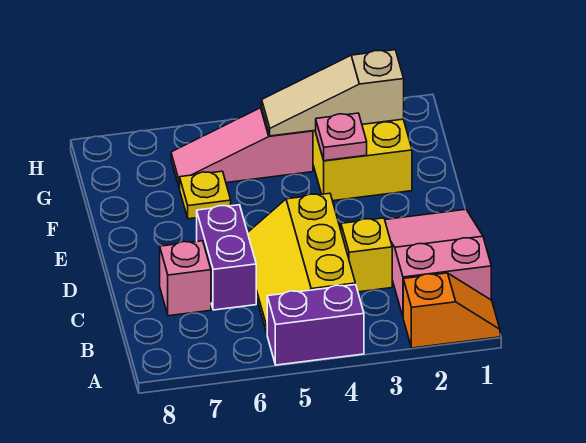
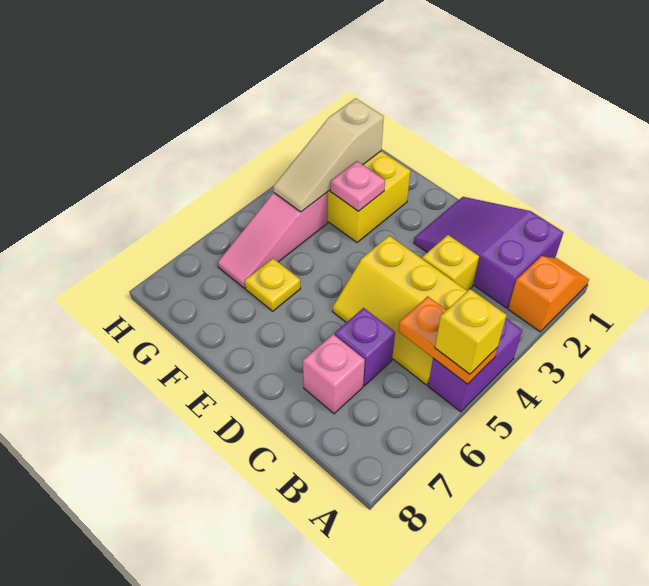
none -> orange plate A5:B5 level 2
none -> yellow brick A5 level 3
pink slope B1:D2 level 1 top B -> purple slope B1:D2 level 1 top B
purple brick C6:D6 level 1 -> purple brick C6 level 1

